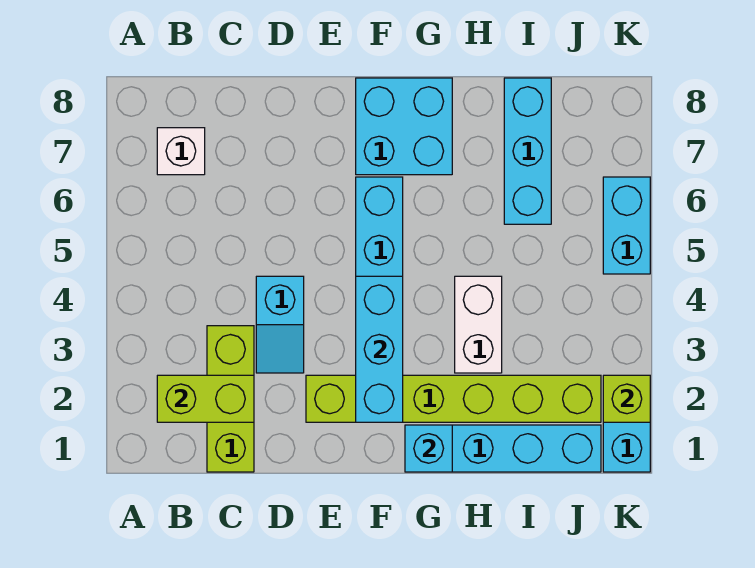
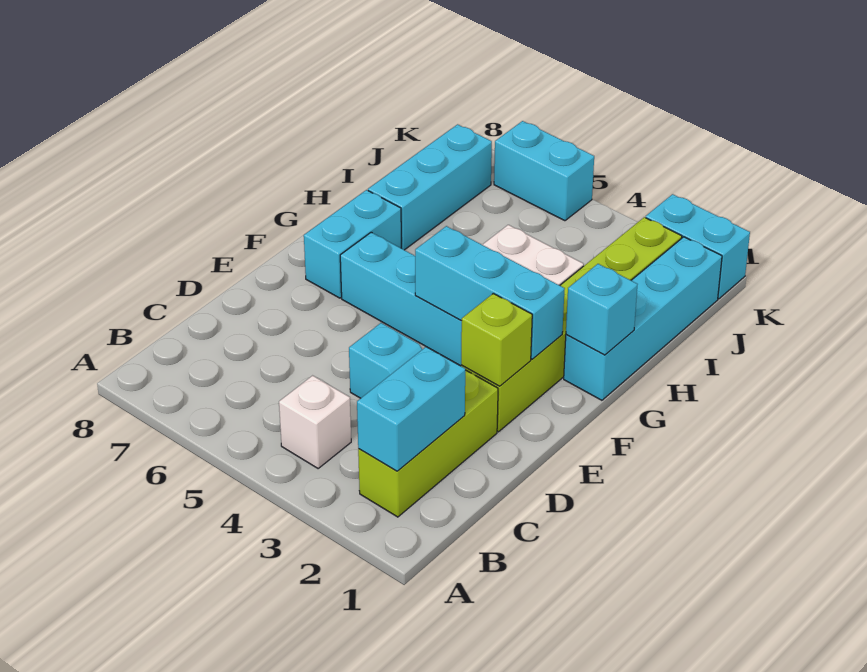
lime brick B2:C2 level 2 -> cyan brick B2:C2 level 2
white brick B7 level 1 -> white brick B4 level 1
lime brick C1:C3 level 1 -> lime brick B2:D2 level 1
cyan brick F7:G8 level 1 -> cyan brick F7:G7 level 1
cyan brick I6:I8 level 1 -> cyan brick H7:J7 level 1
lime brick K2 level 2 -> lime brick E2 level 2

